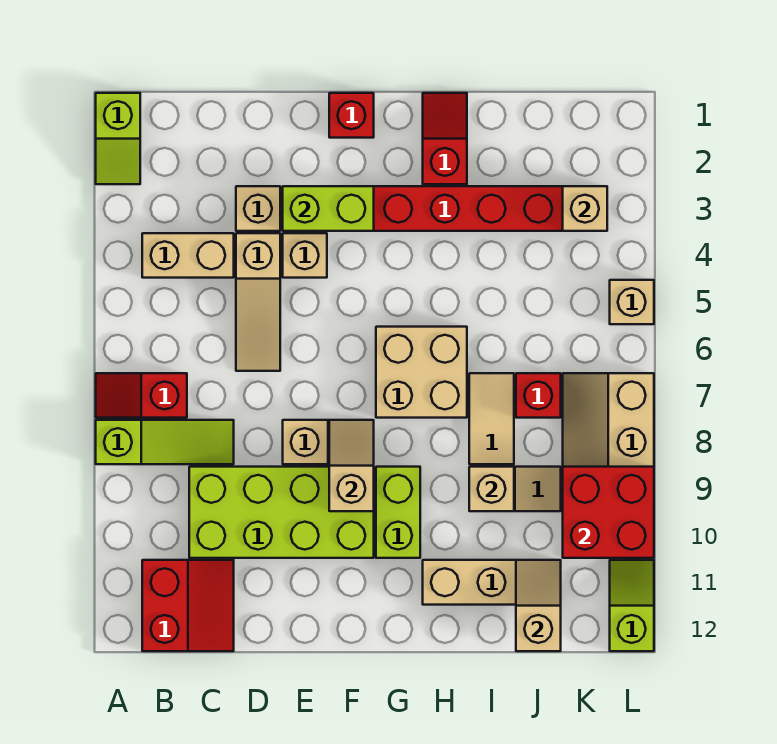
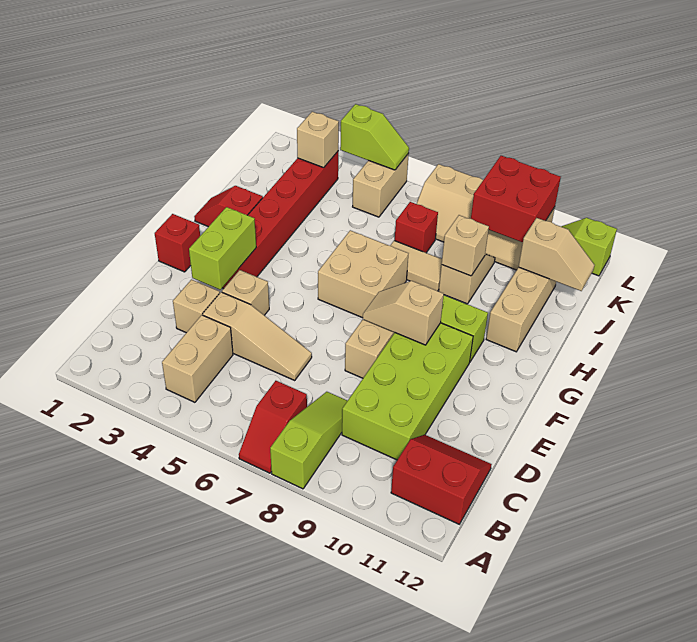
lime slope A1:A2 level 1 top 1 -> lime slope L4:L5 level 2 top 4
tan slope J11:J12 level 2 top 12 -> tan slope J11:J12 level 2 top 11
tan brick L5 level 1 -> tan brick K5:L5 level 1

